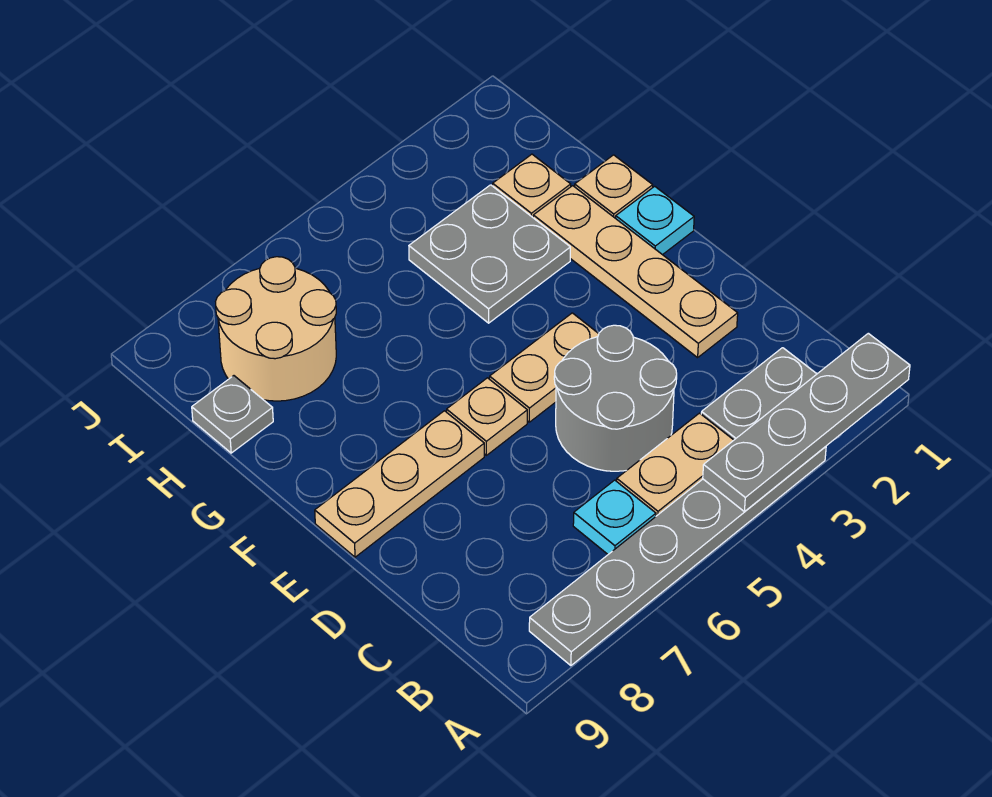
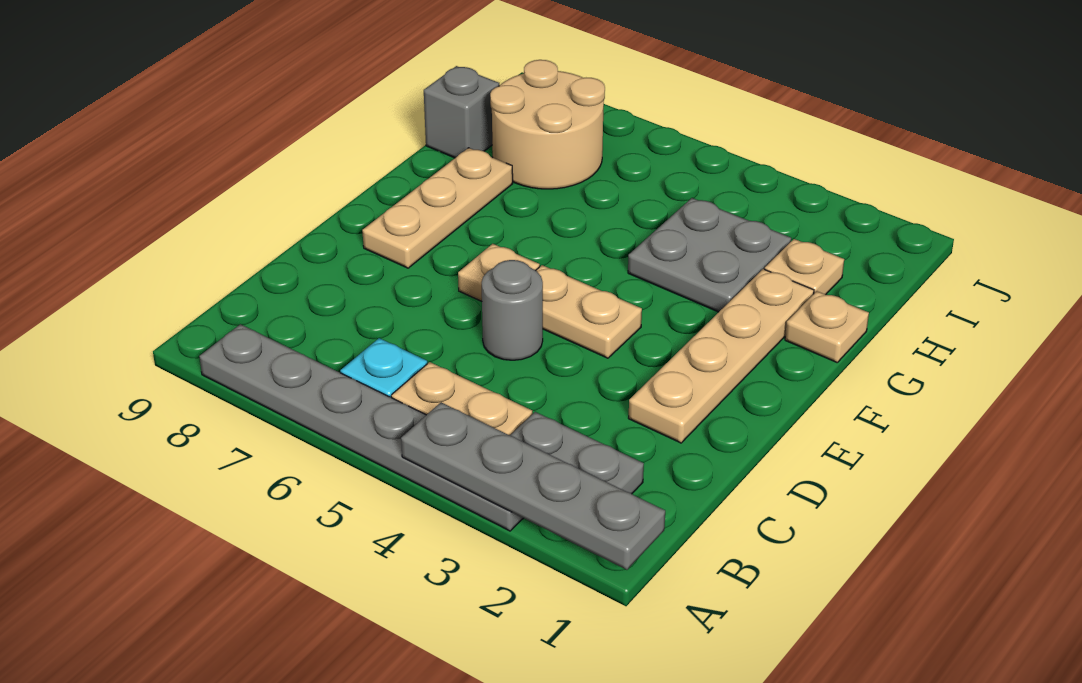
grey round brick C4:D5 level 1 -> grey round brick D5 level 1
tan plate E7:E9 level 1 -> tan plate E8:G8 level 1
cyan plate F1 level 1 -> none
grey plate H9 level 1 -> grey brick H9 level 1

